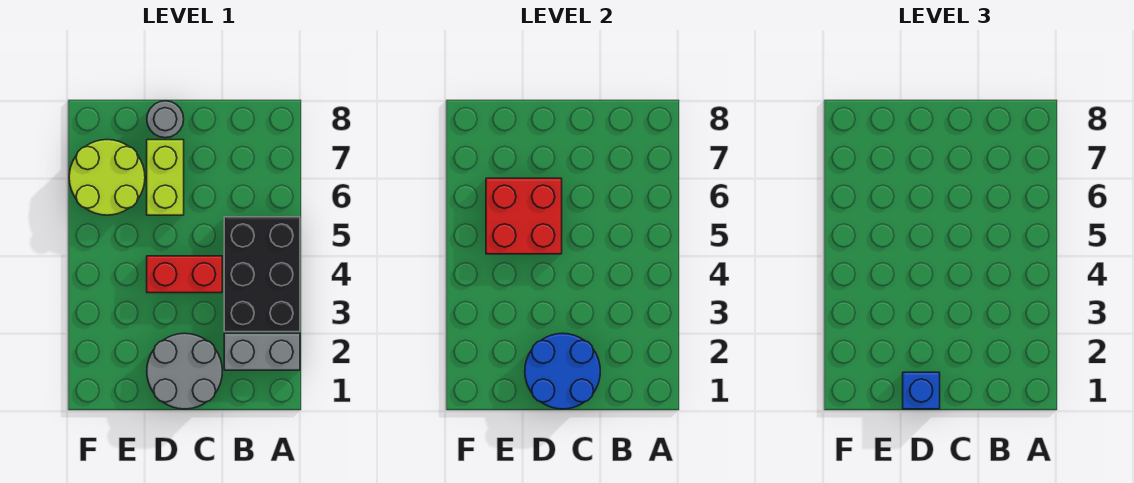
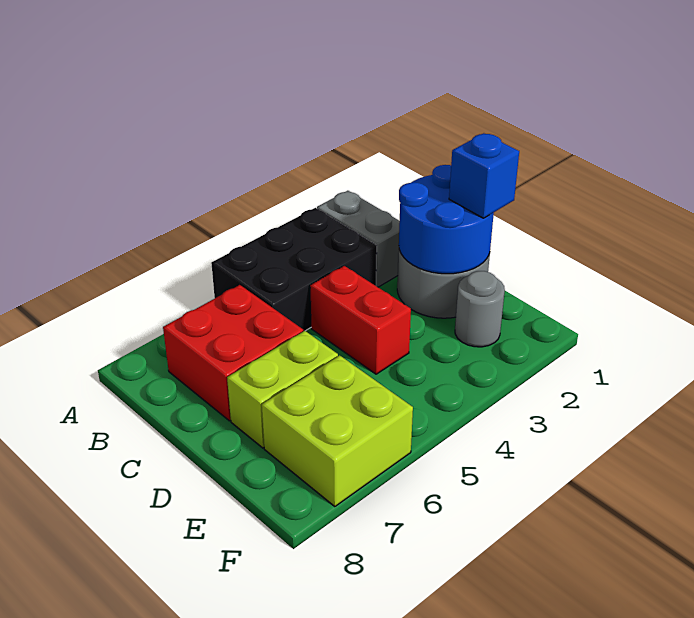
red brick D5:E6 level 2 -> red brick B6:C7 level 1
grey round brick D8 level 1 -> grey round brick E2 level 1
lime round brick E6:F7 level 1 -> lime brick E6:F7 level 1

